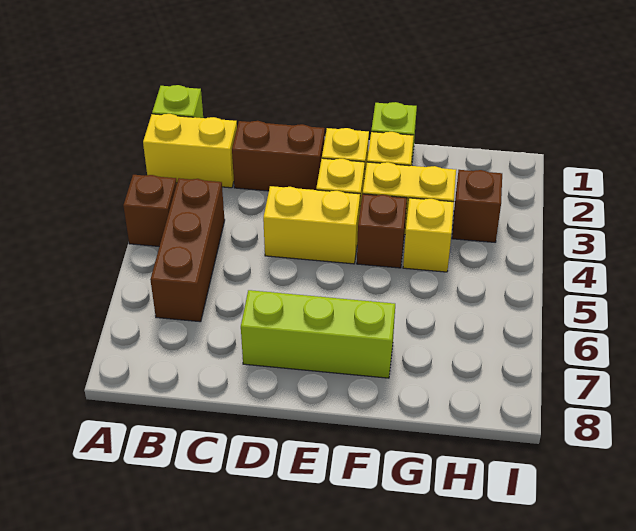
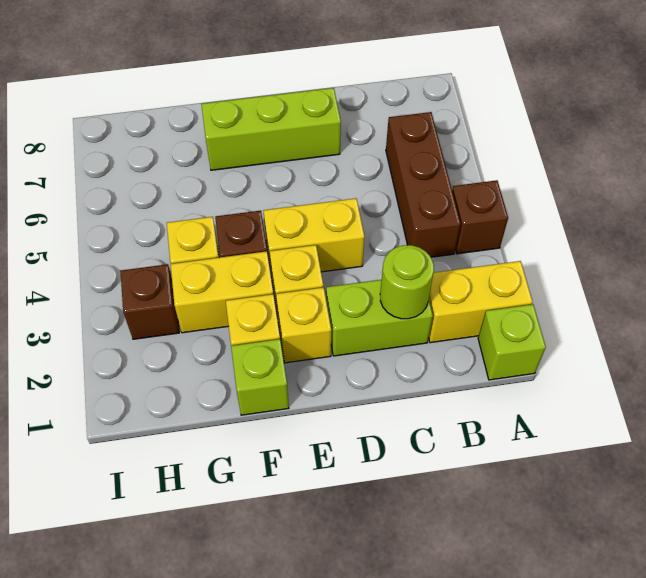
brown brick C2:D2 level 1 -> lime brick C2:D2 level 1
none -> lime round brick C2 level 2

